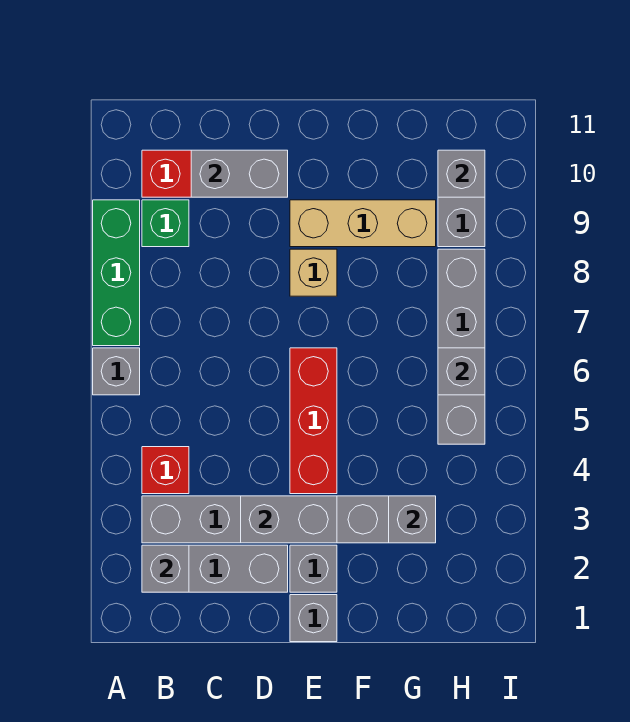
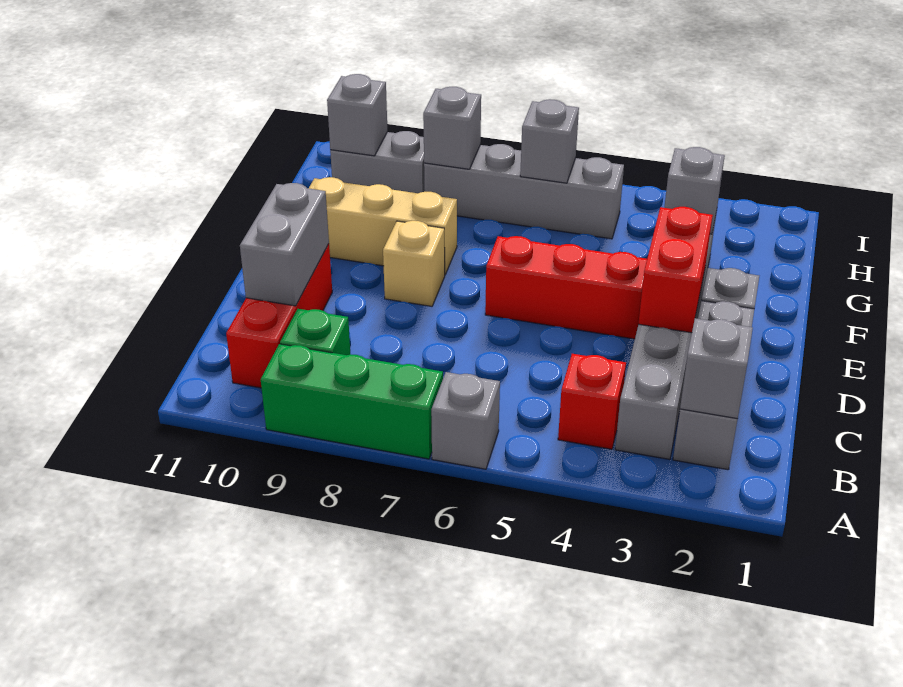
grey brick D3:E3 level 2 -> red brick D3:E3 level 2
grey brick E1 level 1 -> grey brick H8 level 2
tan brick E9:G9 level 1 -> tan brick F8:F10 level 1

